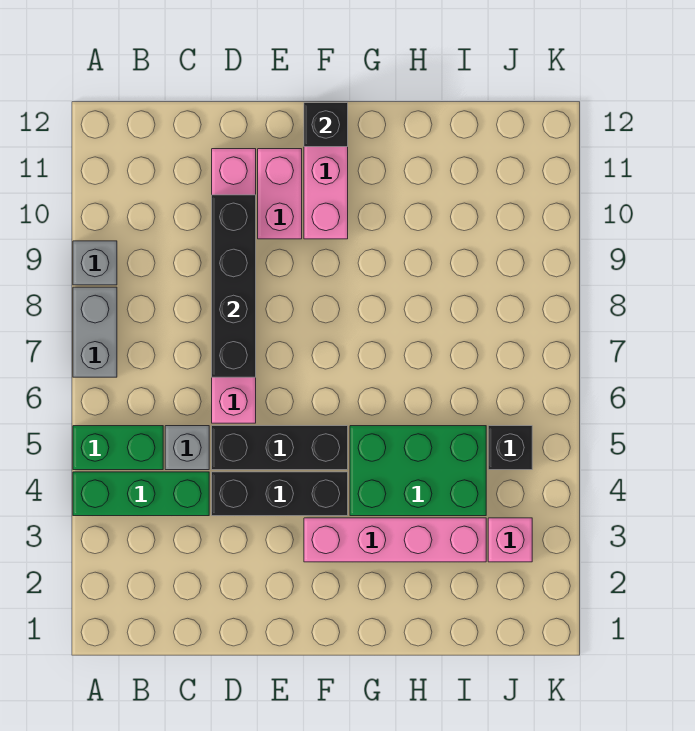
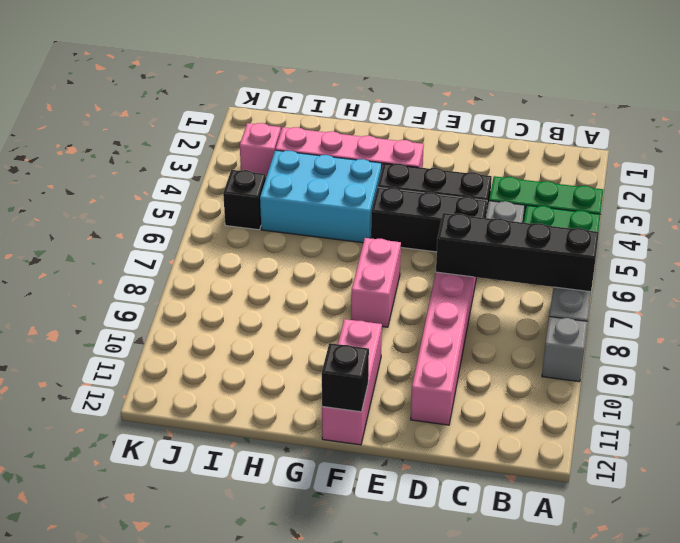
black brick D7:D10 level 2 -> black brick A7:D7 level 2
pink brick E10:E11 level 1 -> pink brick F7:F8 level 1
green brick G4:I5 level 1 -> cyan brick G4:I5 level 1

